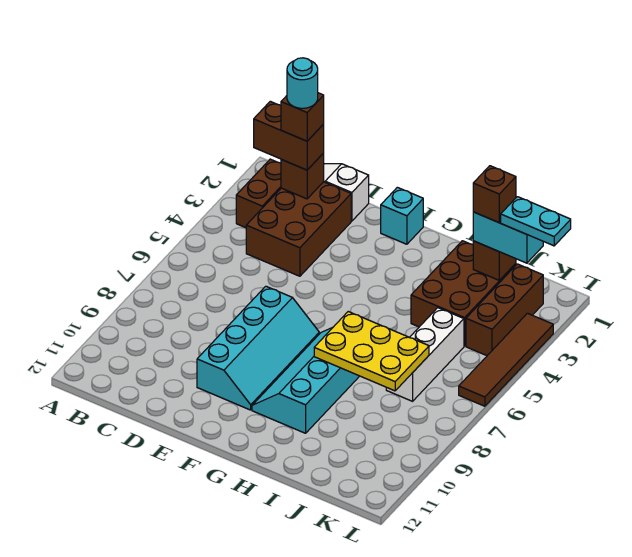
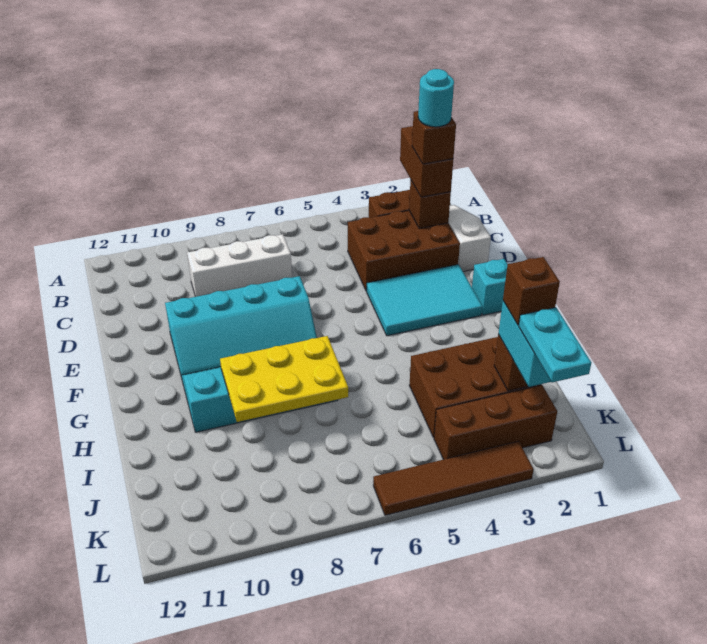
none -> cyan tile E2:F4 level 1
yellow plate H7:J8 level 2 -> yellow plate H7:I9 level 2
white brick J5:J7 level 1 -> white brick C7:C9 level 1

